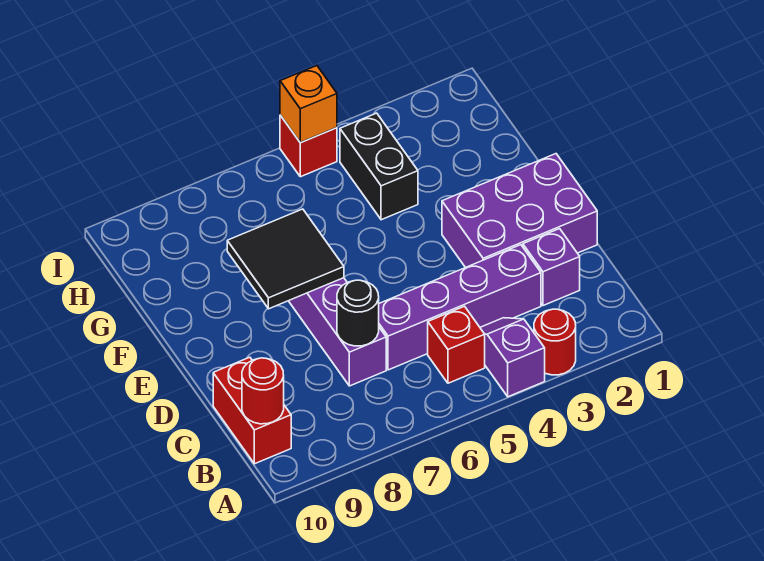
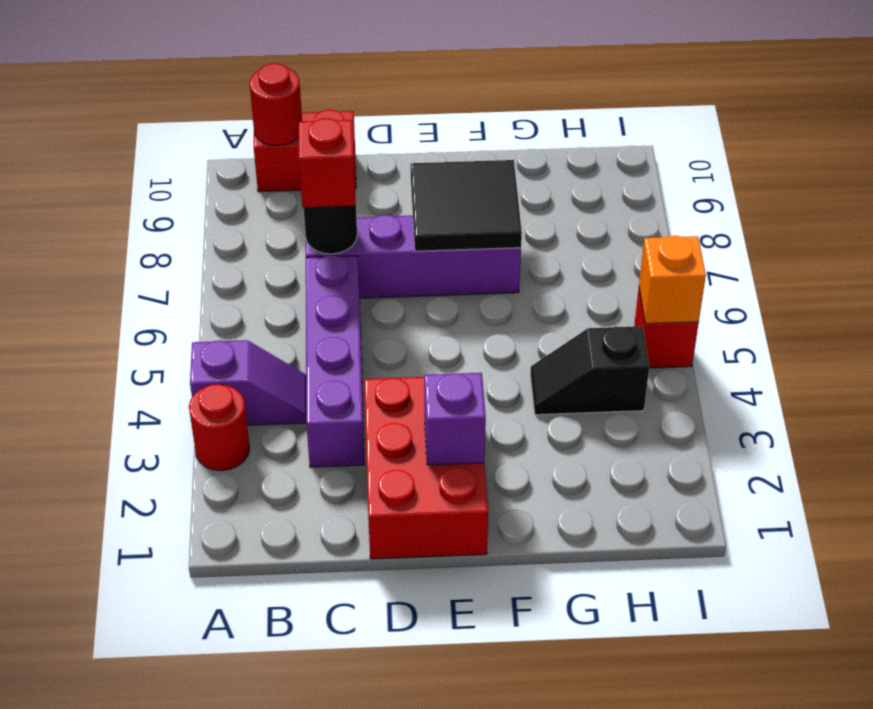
red brick B5 level 1 -> red brick C7 level 3
purple brick C2 level 1 -> purple brick E2 level 2
purple brick D1:E3 level 1 -> red brick D1:E3 level 1
black brick G4:H4 level 1 -> black slope G4:H4 level 1 top H

